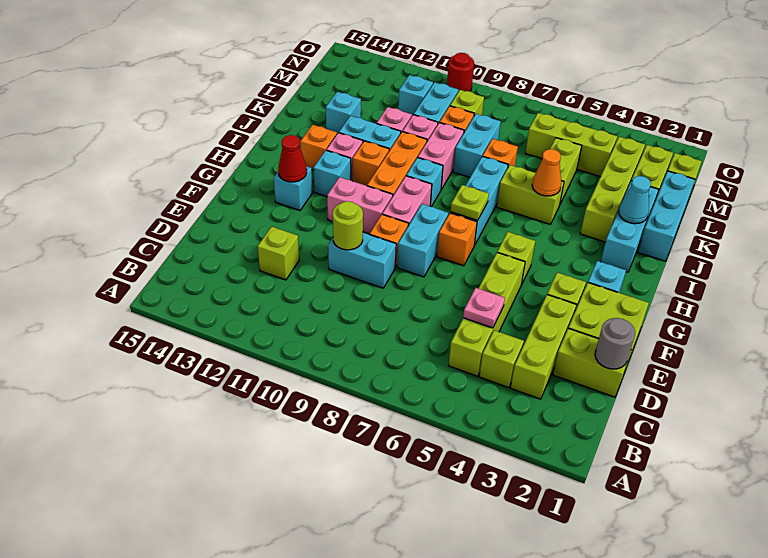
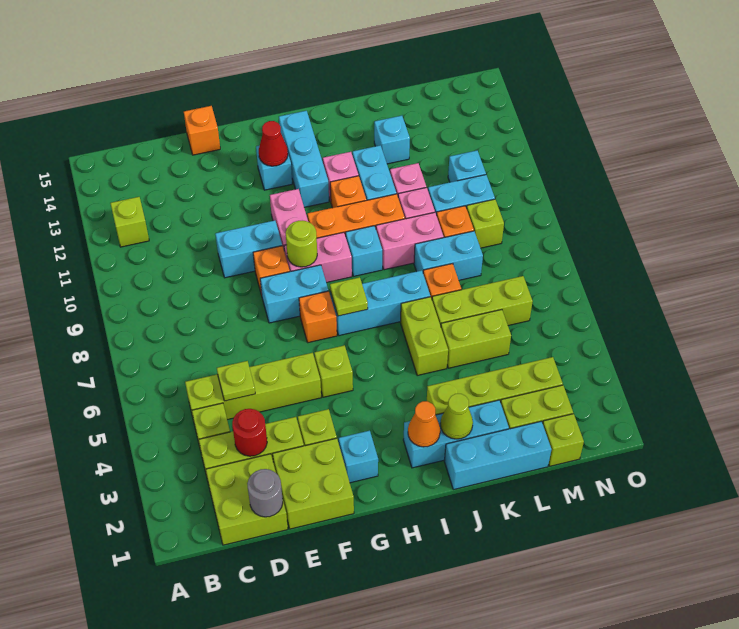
lime brick D1:D2 level 1 -> lime brick C1:D2 level 1
pink plate D5 level 2 -> lime plate D5 level 2
lime brick D12 level 1 -> lime brick B12 level 1
cyan brick E9:E10 level 1 -> cyan brick E10:F10 level 1
lime round brick E10 level 2 -> lime round brick G9 level 2
cyan brick H12 level 1 -> cyan brick H12:H14 level 1
orange brick I13 level 1 -> orange brick E15 level 1
cyan cone J2 level 2 -> lime cone J2 level 2
orange cone J5 level 2 -> orange cone I2 level 2
lime brick M4:M6 level 1 -> lime brick K6:M6 level 1
red round brick O10 level 1 -> red round brick D3 level 2

